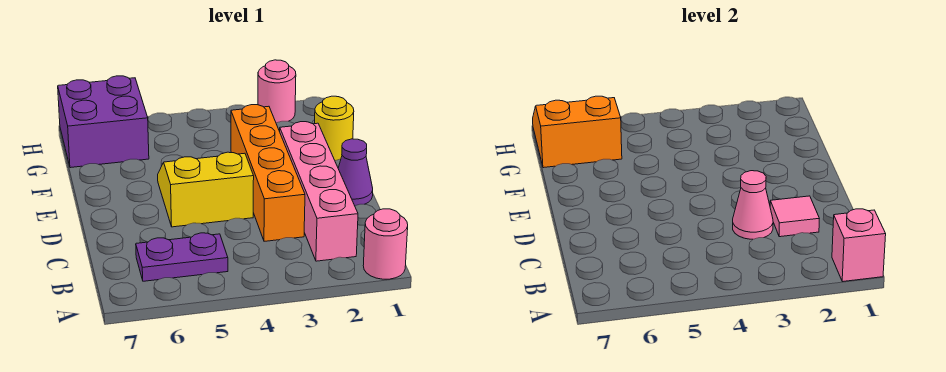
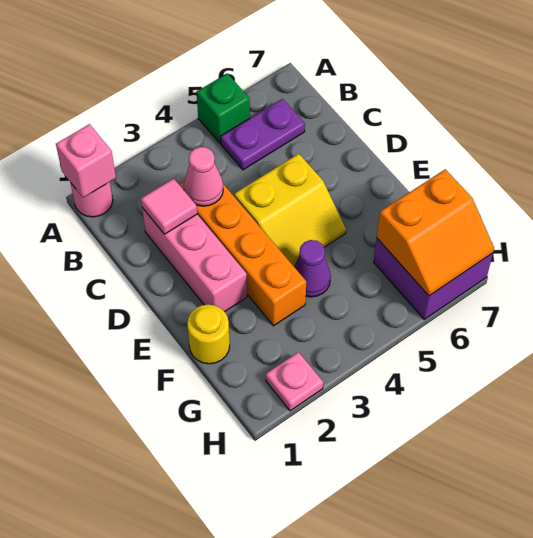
none -> green brick A5 level 1
pink brick B2:E2 level 1 -> pink brick C2:E2 level 1
purple cone D1 level 1 -> purple cone F4 level 1
pink round brick H2 level 1 -> pink plate H2 level 1

